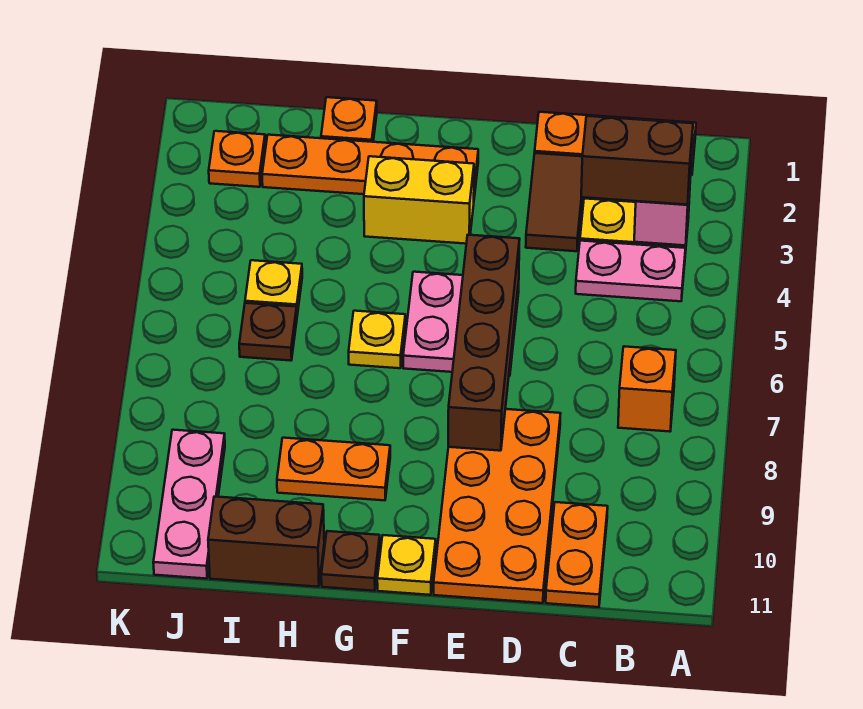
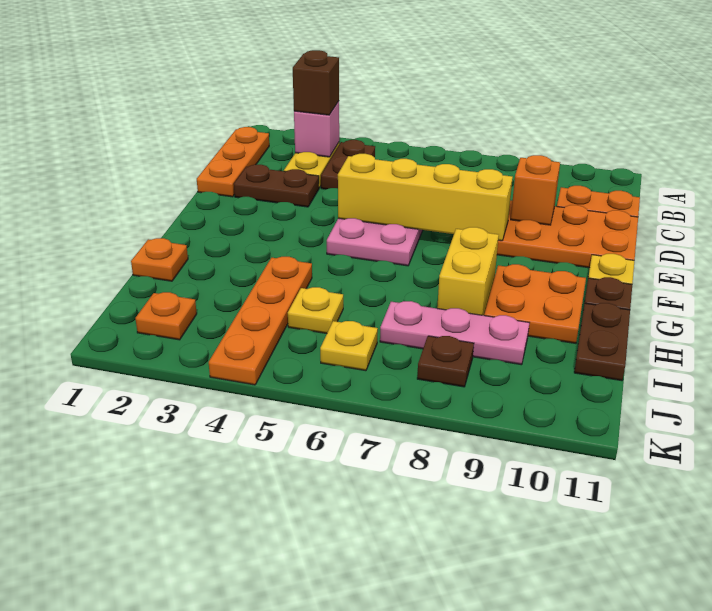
brown brick B3:C3 level 3 -> brown brick B3 level 3
pink plate B4:C4 level 1 -> brown plate B4:C4 level 1
orange brick B7 level 1 -> orange brick D9 level 2
brown tile D2:D3 level 1 -> brown plate D2:D3 level 1
brown brick E5:E8 level 2 -> yellow brick E5:E8 level 2
orange plate F2:I2 level 1 -> orange plate H4:K4 level 1
yellow brick F3:G3 level 1 -> yellow brick G8:H8 level 1
yellow plate G6 level 1 -> yellow plate J6 level 1
orange plate G9:H9 level 1 -> orange plate G9:H10 level 1
brown brick H11:I11 level 1 -> brown plate H11:I11 level 1
brown plate I6 level 1 -> brown plate J8 level 1
pink plate J9:J11 level 1 -> pink plate I7:I9 level 1

